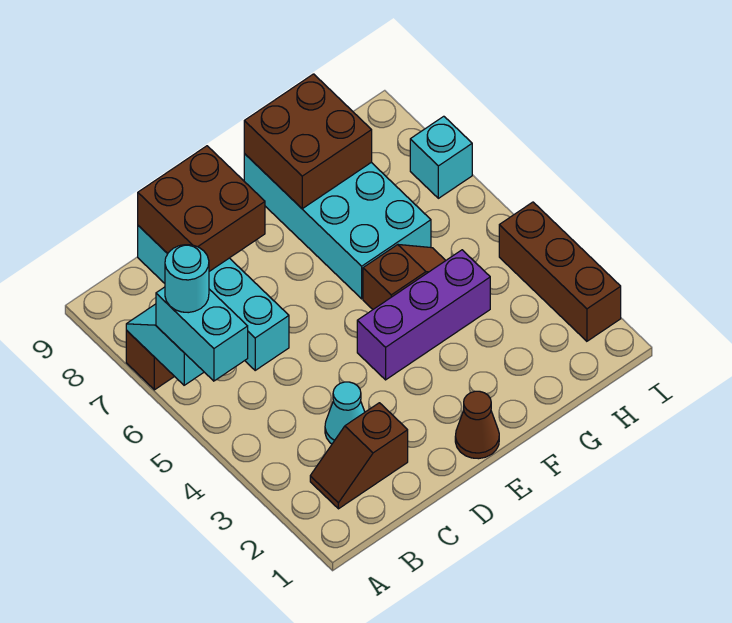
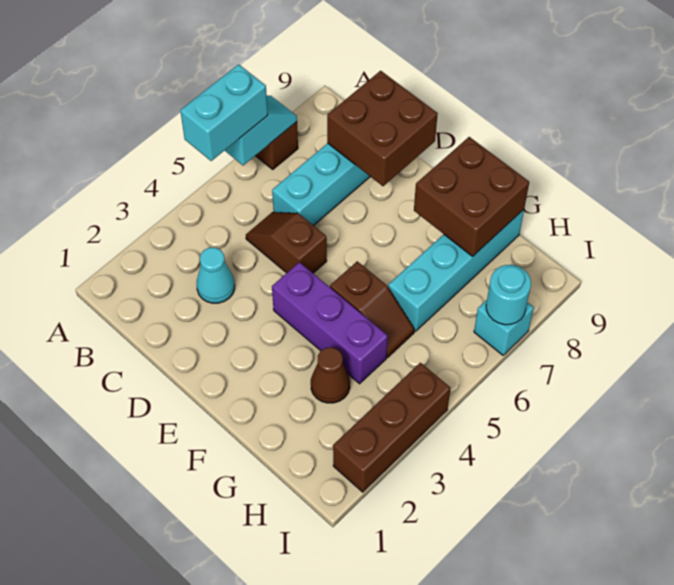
cyan round brick A6 level 4 -> cyan round brick I7 level 2
brown slope B2:C2 level 1 top C -> brown slope C5:D5 level 1 top D
brown cone E1 level 1 -> brown cone G3 level 1
cyan brick F6:G9 level 1 -> cyan brick G6:G9 level 1

